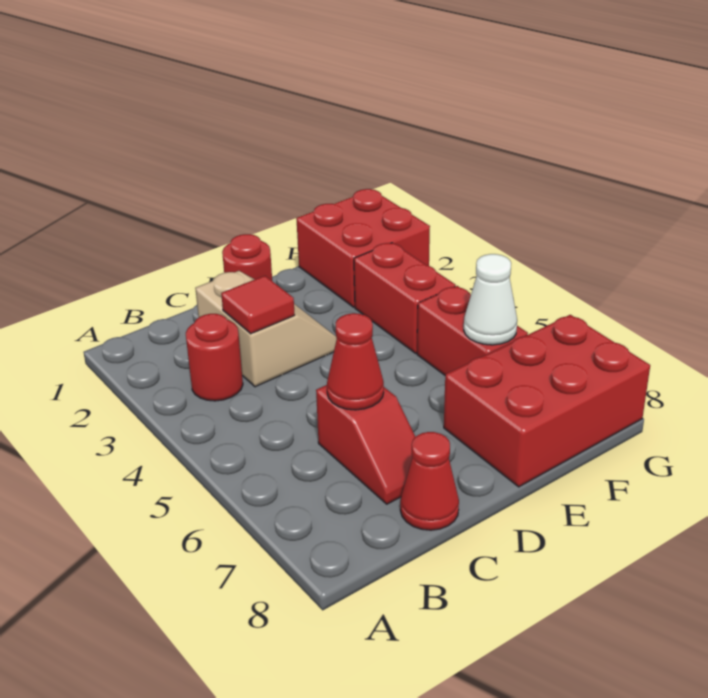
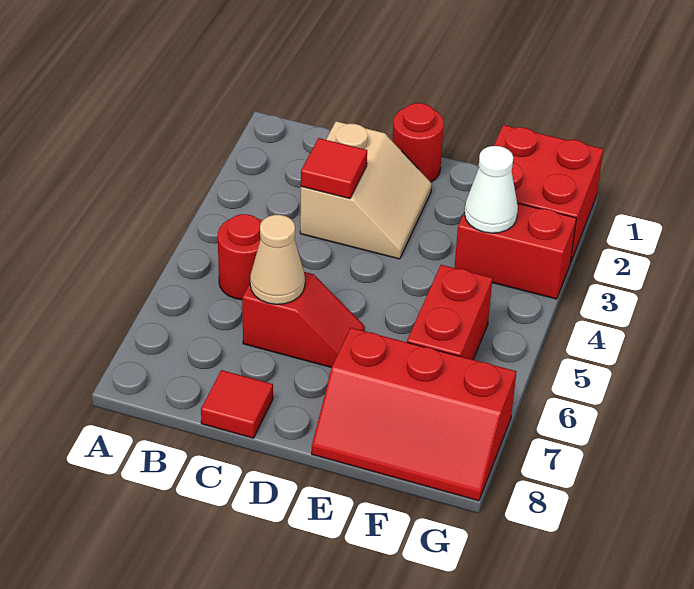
red round brick B3 level 1 -> red round brick B5 level 1
red slope C6:C7 level 1 top 6 -> red slope C6:D6 level 1 top C
red cone C6 level 2 -> tan cone C6 level 2
red cone C8 level 1 -> red tile C8 level 1
red brick E7:G8 level 1 -> red slope E7:G8 level 1 top 7
red brick F3:F4 level 1 -> red brick F3:G3 level 1
white cone F6 level 2 -> white cone F3 level 2

